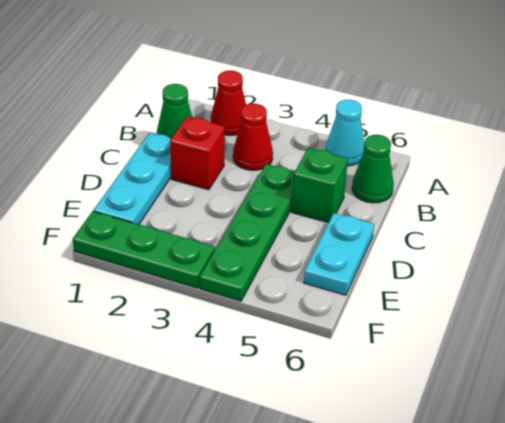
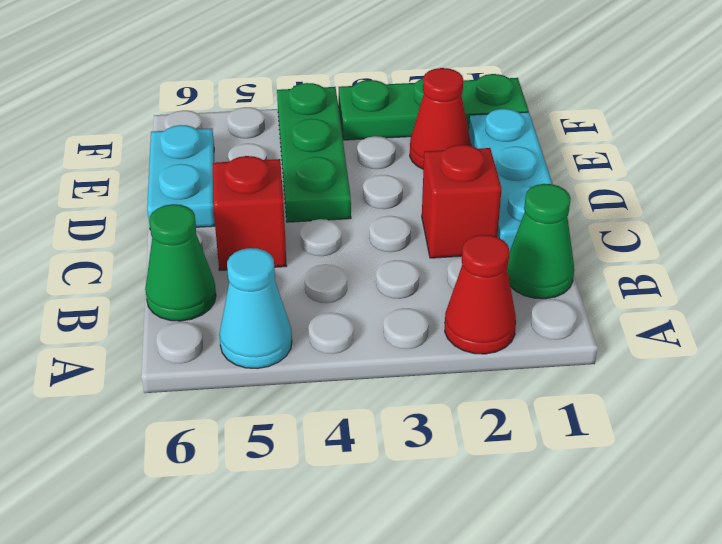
red cone B3 level 1 -> red cone E2 level 1
green plate C4:F4 level 1 -> green plate D4:F4 level 1
green brick C5 level 1 -> red brick C5 level 1

